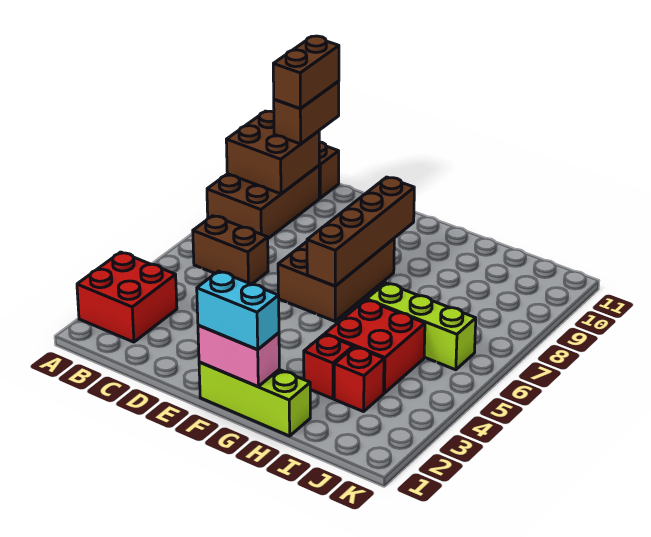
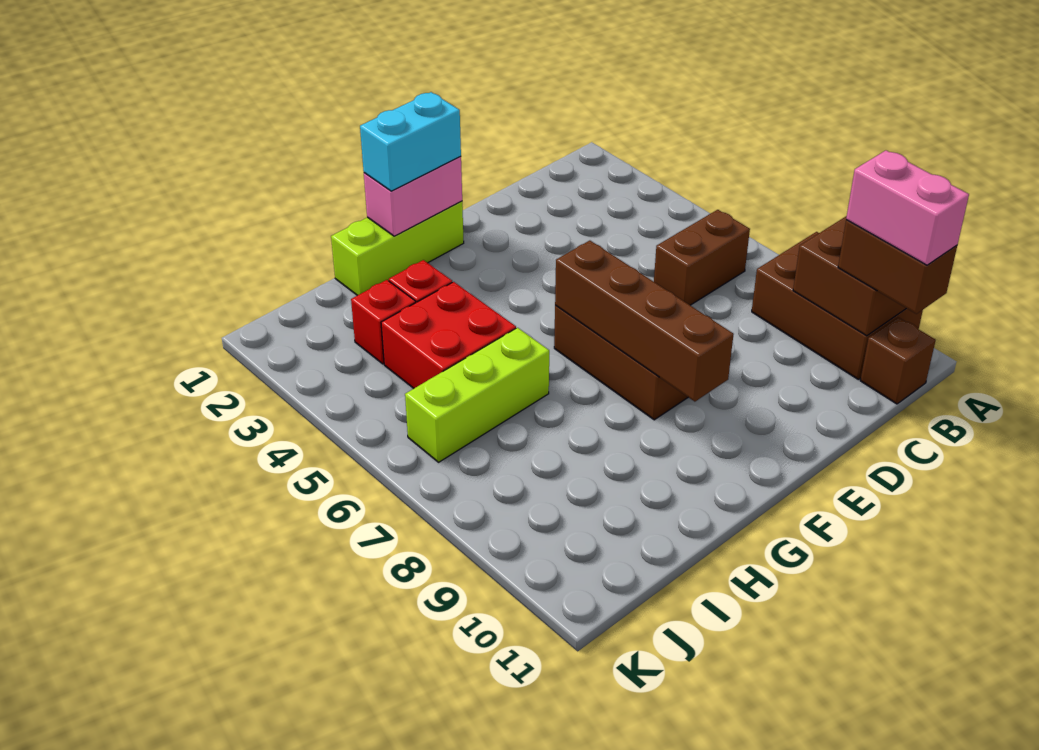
red brick A2:B3 level 1 -> none
brown brick B10:B11 level 4 -> pink brick B10:B11 level 4

